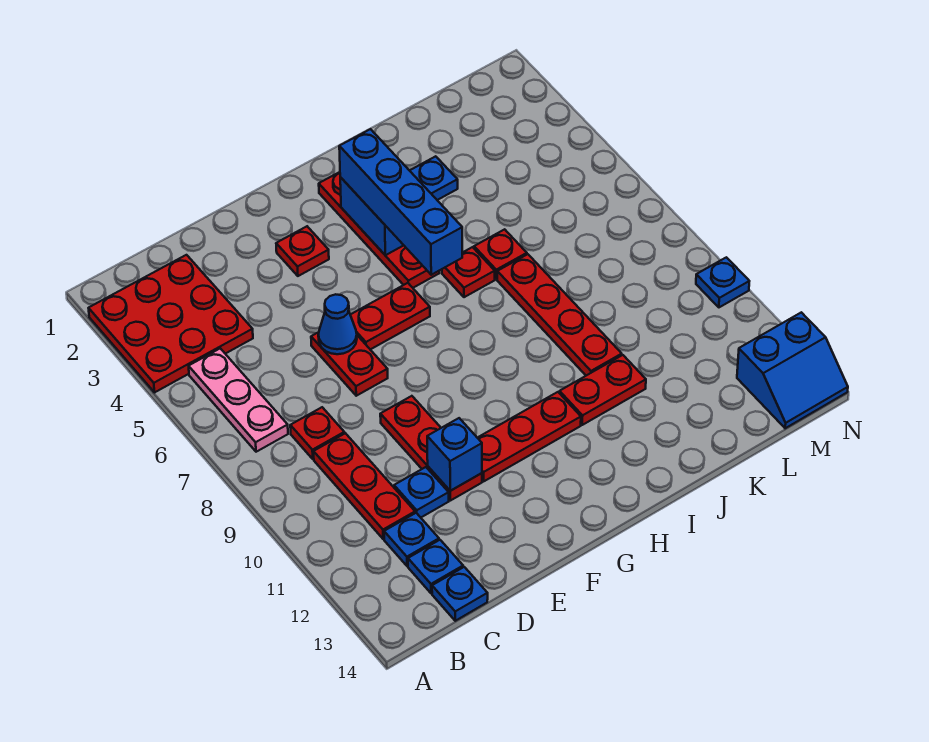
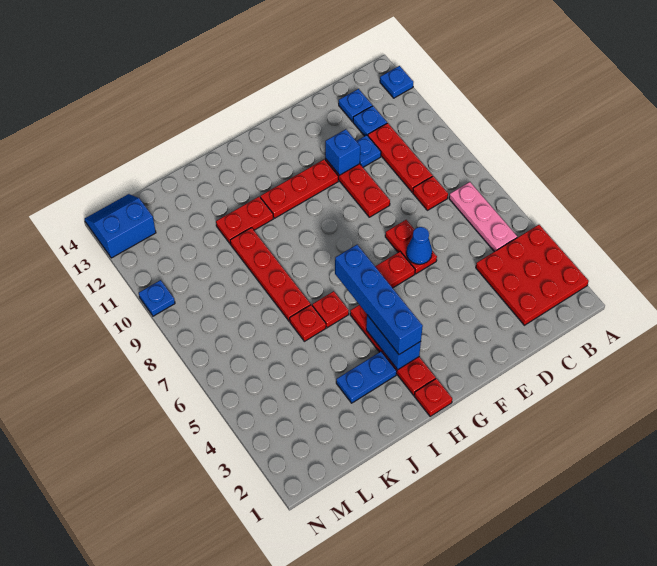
blue plate C14 level 1 -> blue plate A13 level 1
red plate F3 level 1 -> red plate H1 level 1

